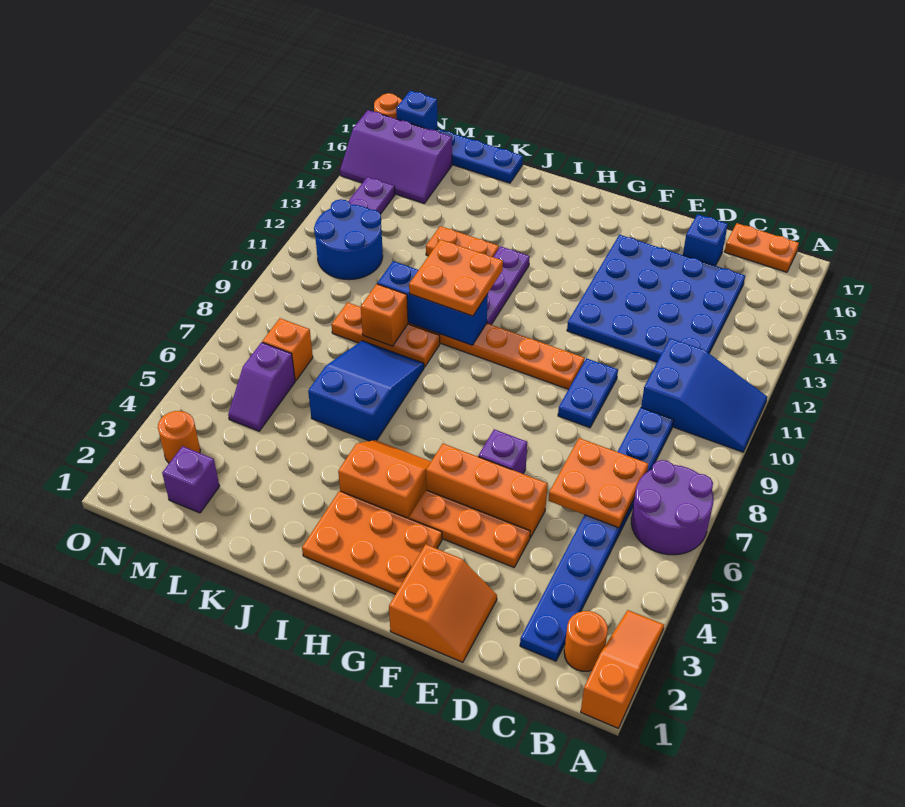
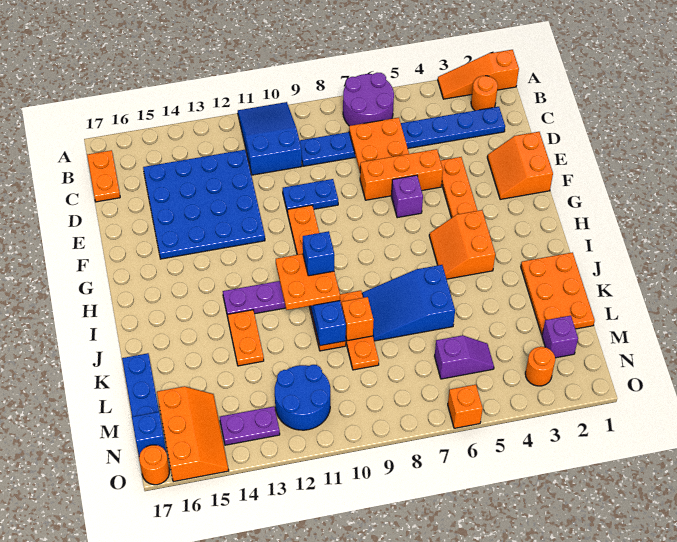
blue brick D16 level 1 -> blue brick I10 level 4
orange slope E1:F2 level 1 top F -> orange slope E1:F2 level 1 top 1
orange brick E5:G5 level 1 -> orange brick E5:E7 level 1
orange plate G2:I3 level 1 -> orange plate J1:L2 level 1
orange brick M7 level 1 -> orange brick O6 level 1
purple slope M15:O16 level 1 top 16 -> orange slope M15:O16 level 1 top 16

